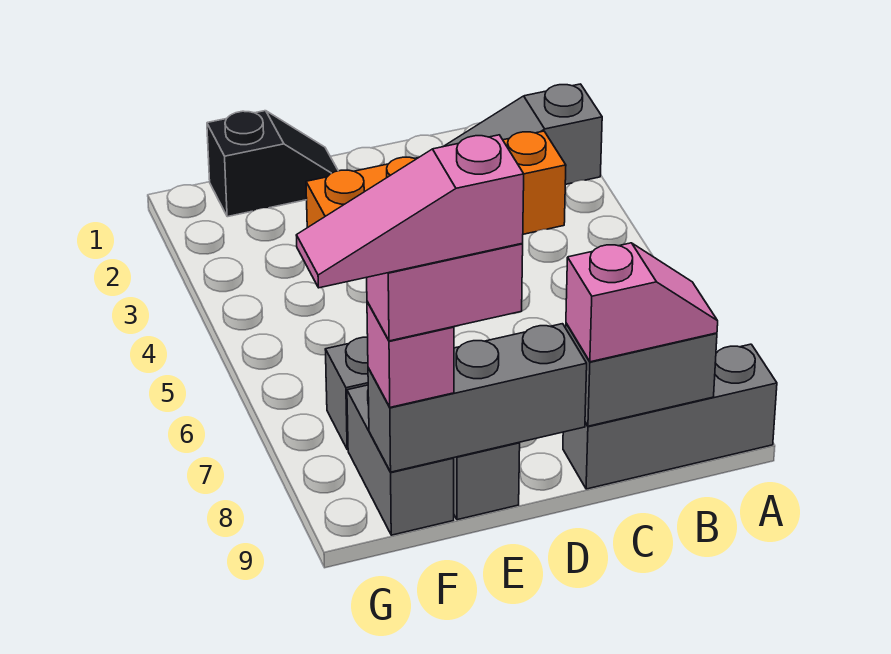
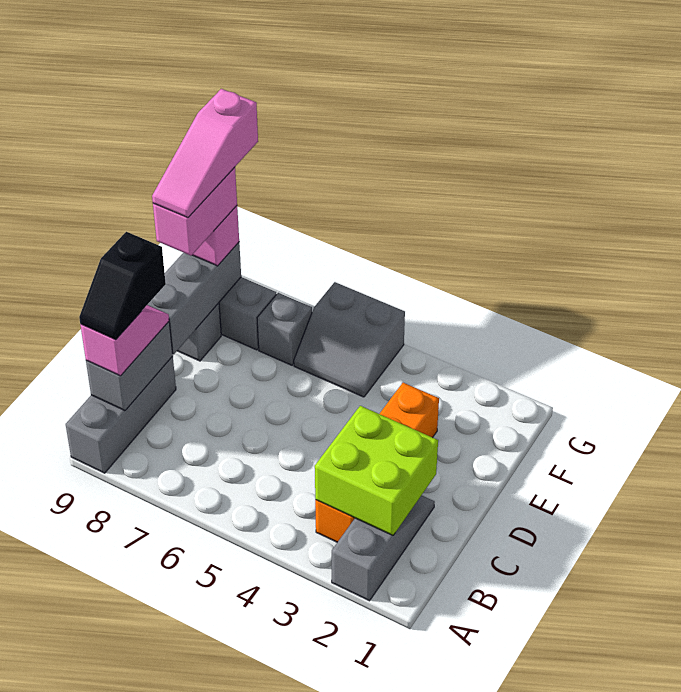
none -> lime brick B2:C3 level 2
pink slope B9:C9 level 3 top C -> pink slope B9:C9 level 3 top B
black slope E1:F1 level 1 top F -> black slope B9:C9 level 4 top C
pink slope E9:G9 level 5 top E -> pink slope E9:G9 level 5 top G
none -> grey slope F5:G6 level 1 top G

